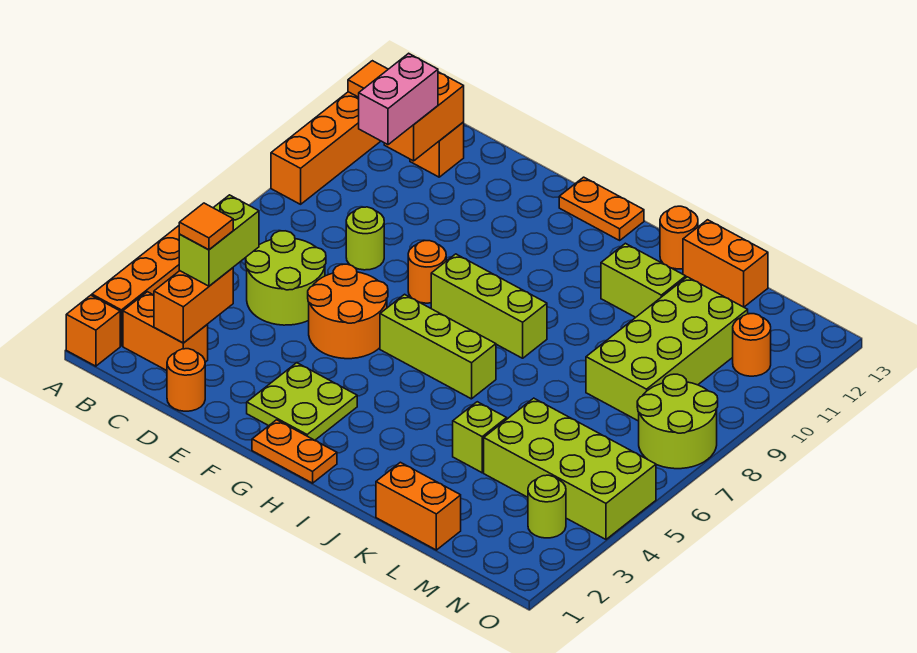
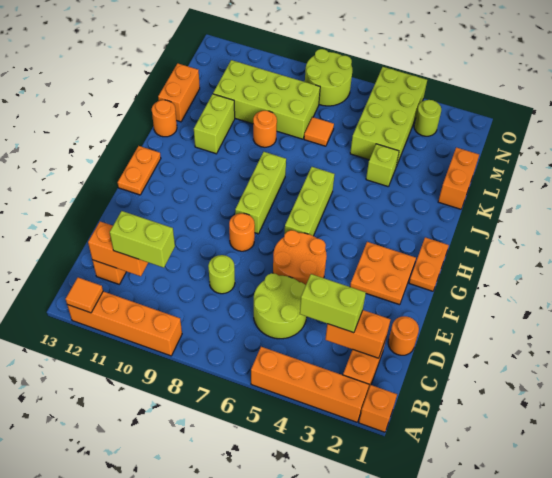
orange tile C3 level 4 -> orange tile L7 level 1
pink brick C10:C11 level 3 -> lime brick C10:C11 level 3
lime plate F2:G3 level 1 -> orange plate F2:G3 level 1
orange round brick N11 level 1 -> orange round brick K9 level 1

